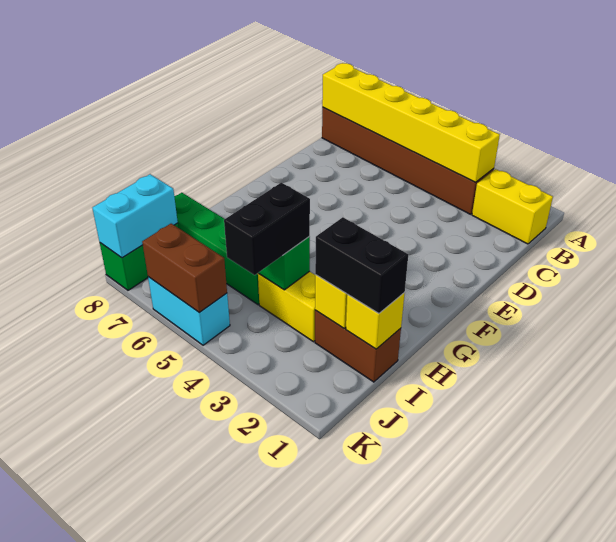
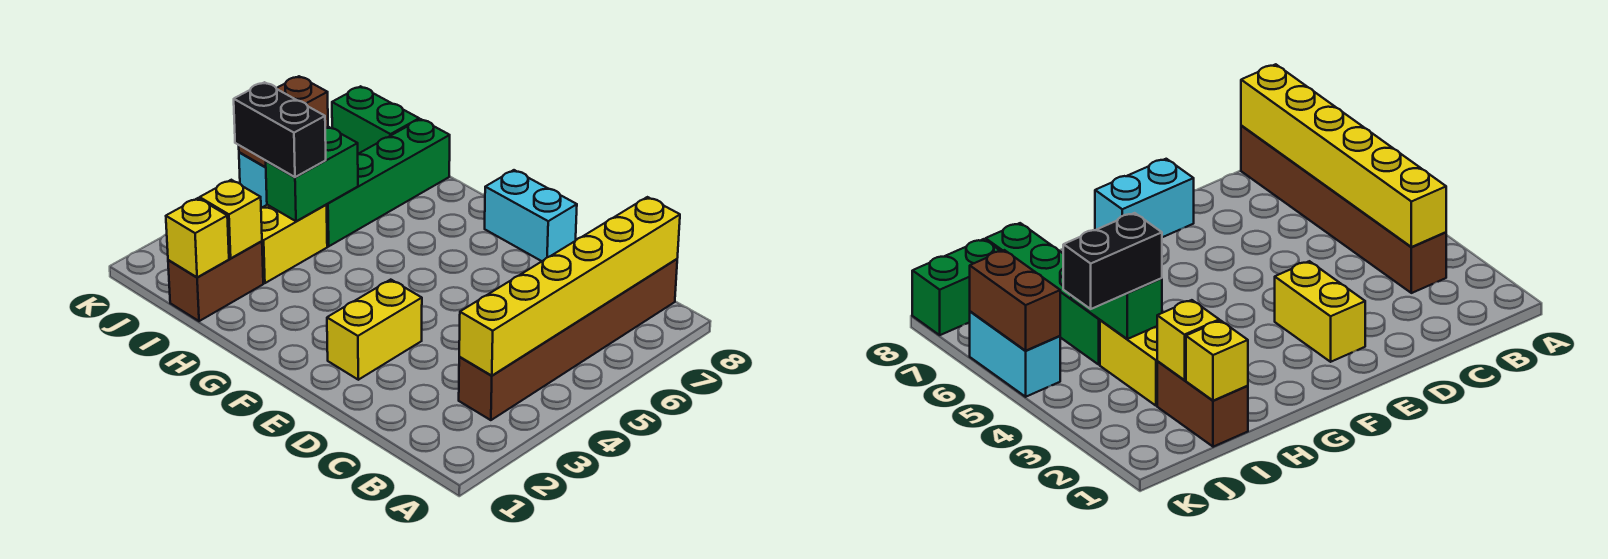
yellow brick B1:B2 level 1 -> yellow brick E2:E3 level 1
black brick I1:I2 level 3 -> none
cyan brick J8:K8 level 2 -> cyan brick E8:F8 level 1

